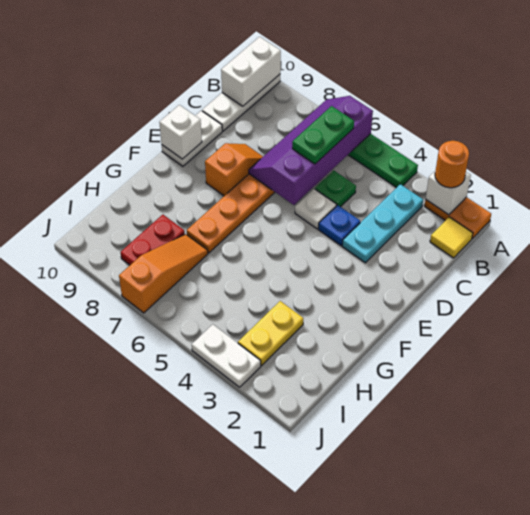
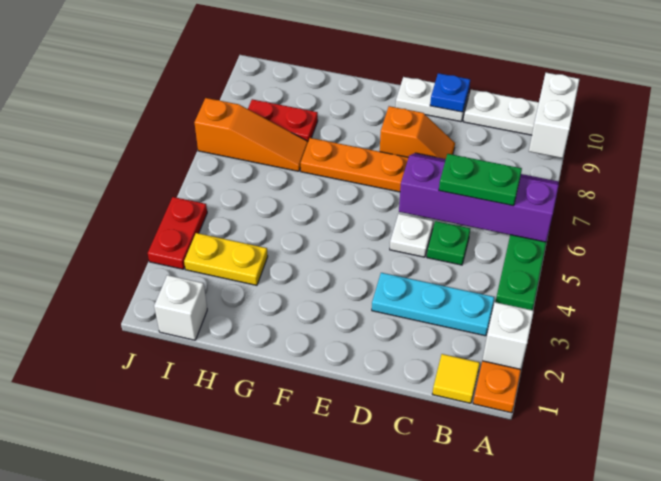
orange round brick A2 level 3 -> none
white brick A10:B10 level 2 -> white brick A9:A10 level 2
blue plate D4 level 1 -> blue plate D10 level 2
white brick E10 level 2 -> white brick I1 level 1
white plate J3:J4 level 1 -> red plate J3:J4 level 1

